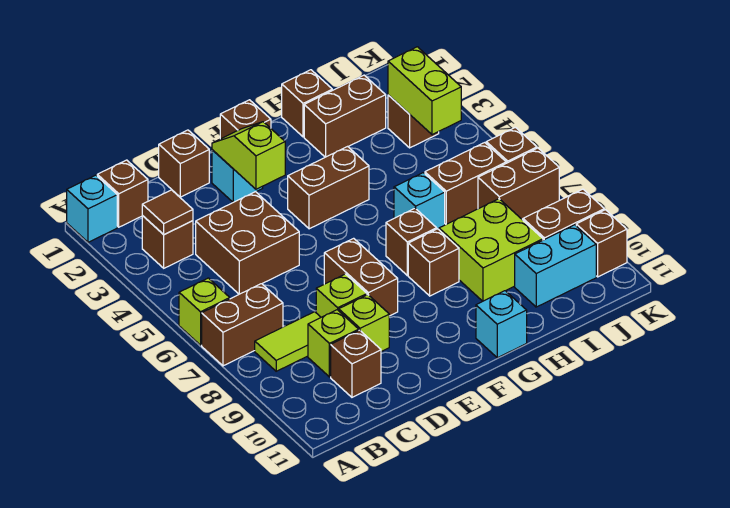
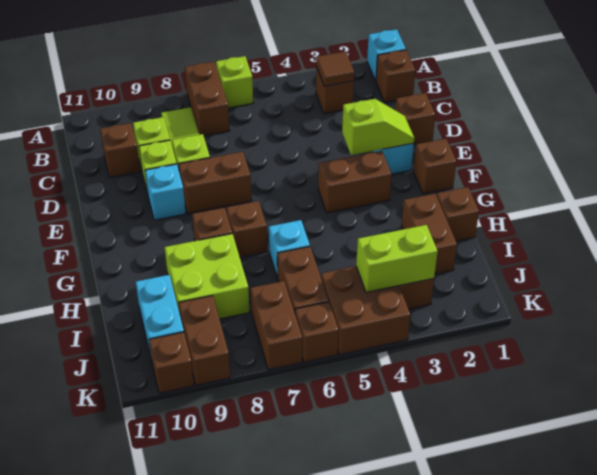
brown brick C4:D5 level 1 -> brown brick J4:K5 level 1
brown brick F4:G4 level 1 -> brown brick F3:F4 level 1
cyan brick G11 level 1 -> cyan brick E9 level 1

